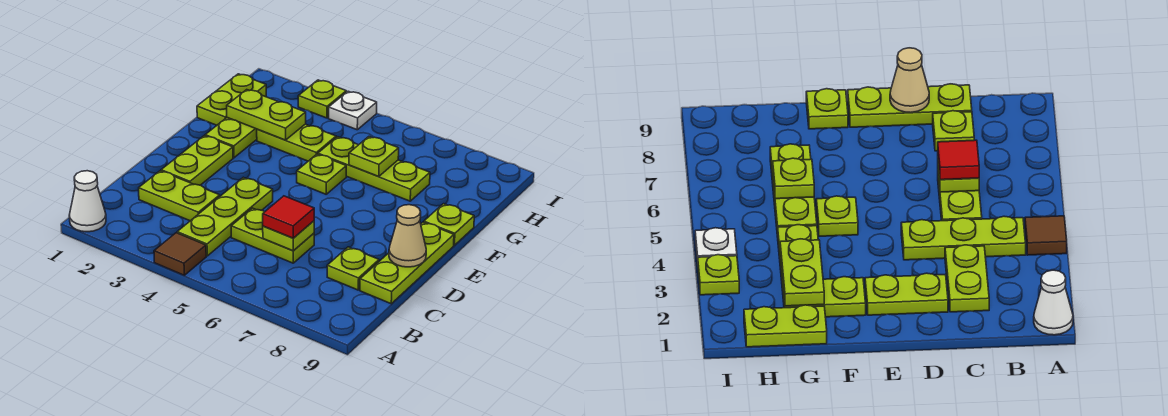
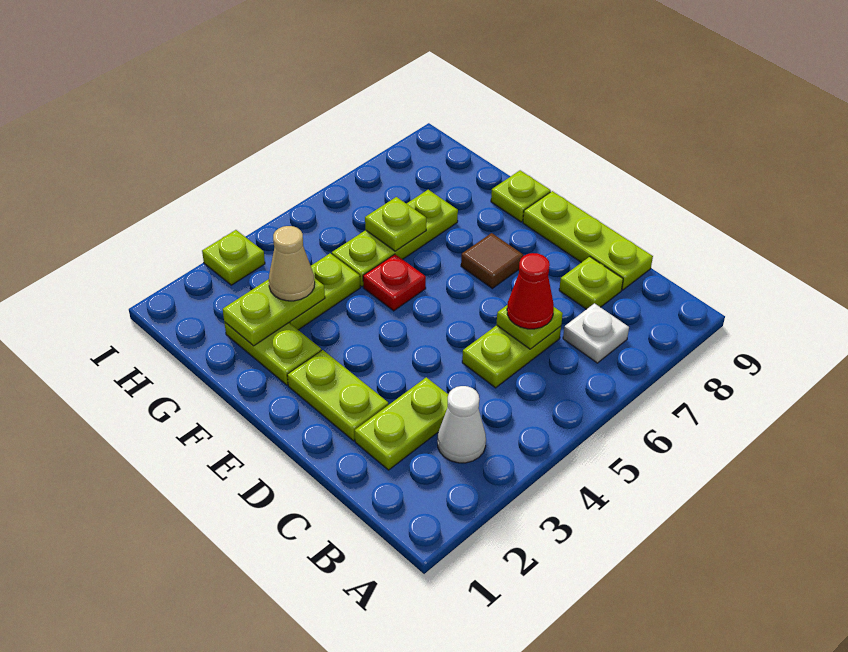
white cone A1 level 1 -> white cone B3 level 1
brown tile A4 level 1 -> brown tile E7 level 1
lime plate B4:D4 level 1 -> none
red tile C6 level 3 -> red cone C6 level 3
tan cone D9 level 2 -> tan cone G3 level 3
lime plate F5 level 1 -> red plate F5 level 1
lime plate G1:H1 level 1 -> none
white plate I4 level 1 -> white plate B7 level 1

